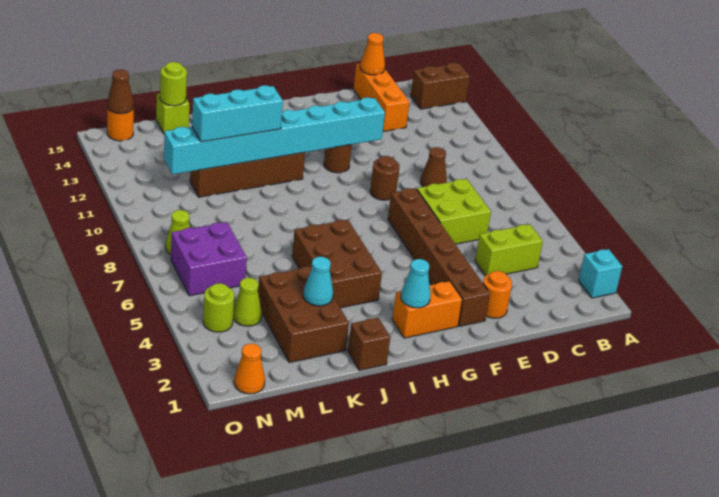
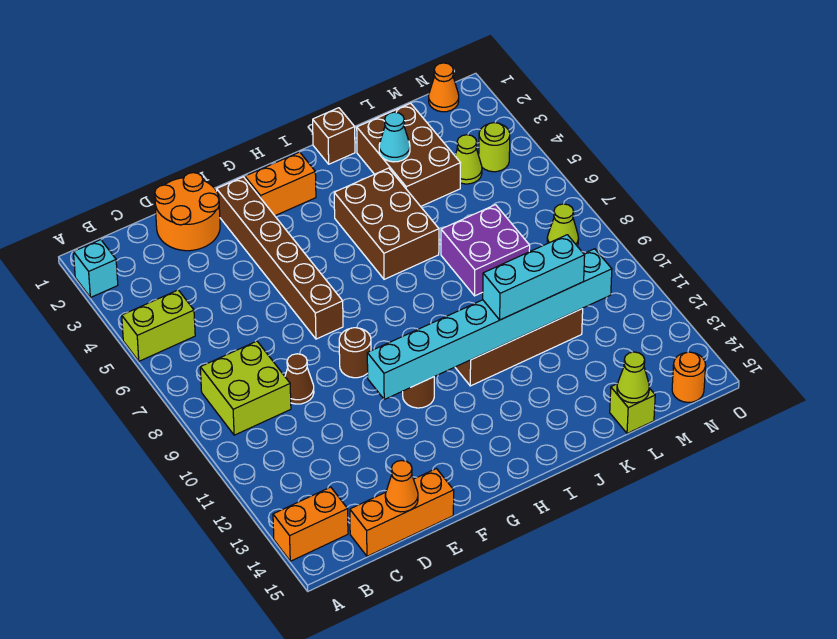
brown brick A14:B14 level 1 -> orange brick A14:B14 level 1
lime brick C4:D4 level 1 -> lime brick A5:B5 level 1
lime brick D6:E7 level 1 -> lime brick B8:C9 level 1
orange brick D13:D15 level 1 -> orange brick C15:E15 level 1
orange round brick E2 level 1 -> orange round brick D1:E2 level 1
cyan cone H2 level 2 -> none
lime round brick L15 level 2 -> lime cone L15 level 2
purple brick M6:N7 level 1 -> purple brick K7:L8 level 1
brown cone N15 level 2 -> none

